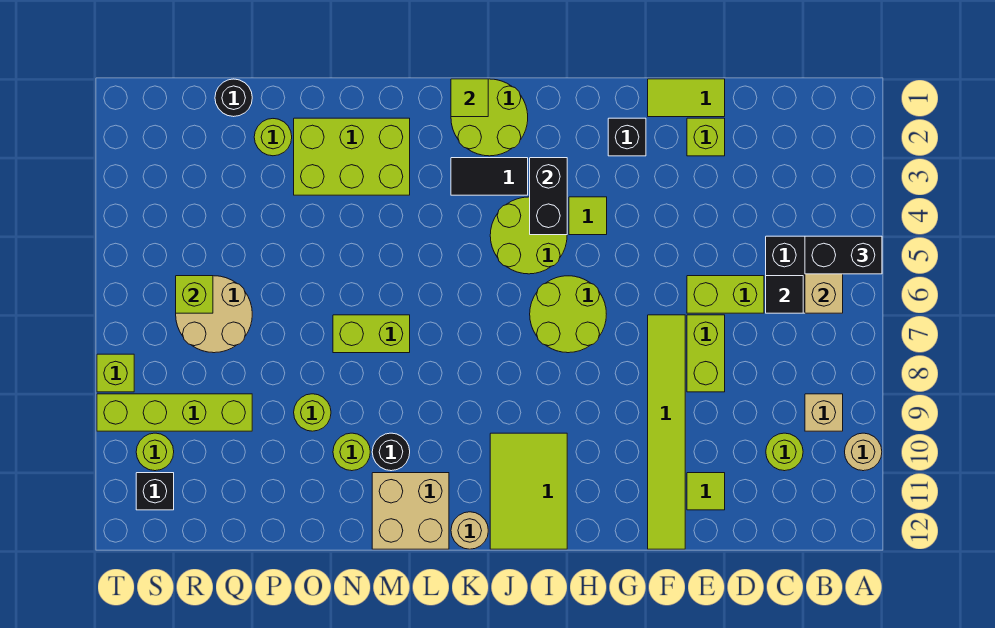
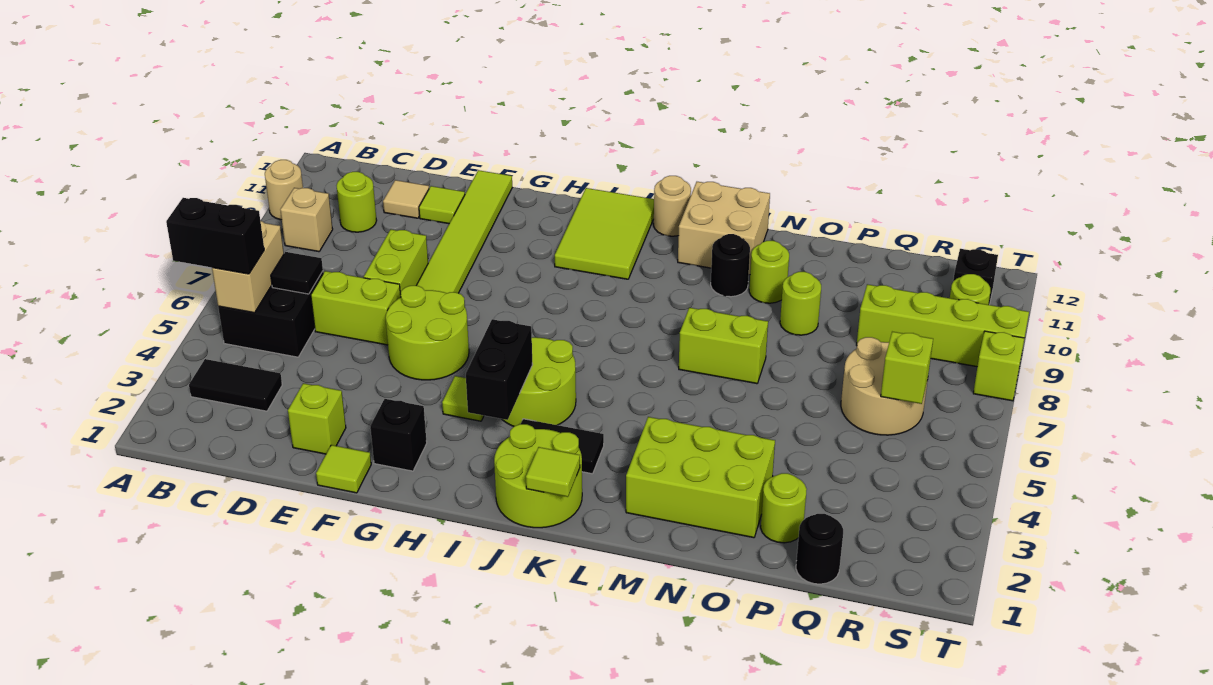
none -> black tile B3:C3 level 1
none -> tan tile D11 level 1
lime tile E1:F1 level 1 -> lime tile F1 level 1
lime round brick H6:I7 level 1 -> lime round brick F5:G6 level 1

